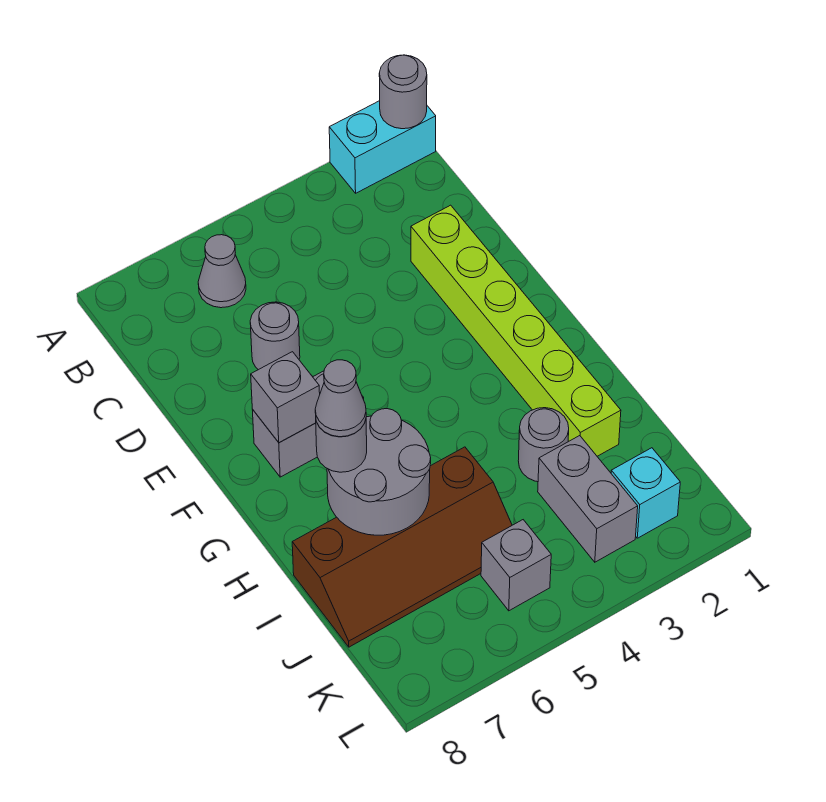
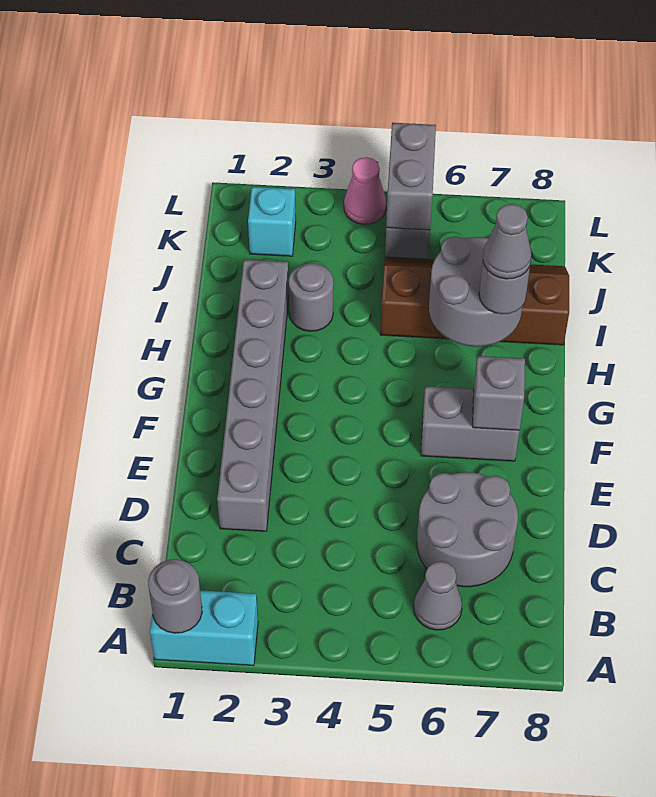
lime brick D2:I2 level 1 -> grey brick D2:I2 level 1
grey round brick D6 level 1 -> grey round brick C6:D7 level 1
grey brick J3:K3 level 1 -> grey brick K5:L5 level 2
none -> pink cone L4 level 1

